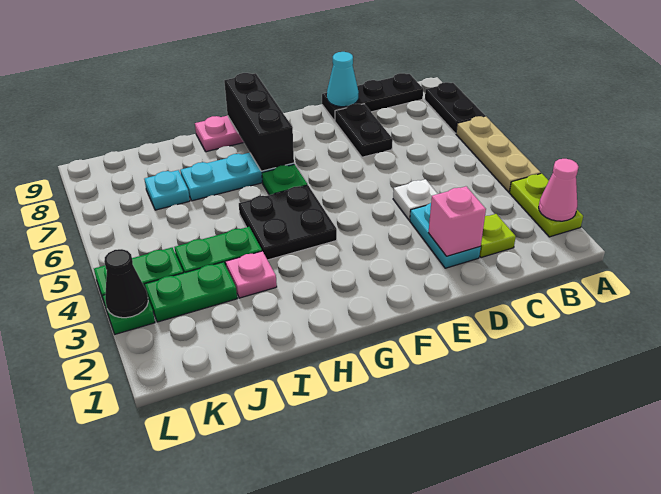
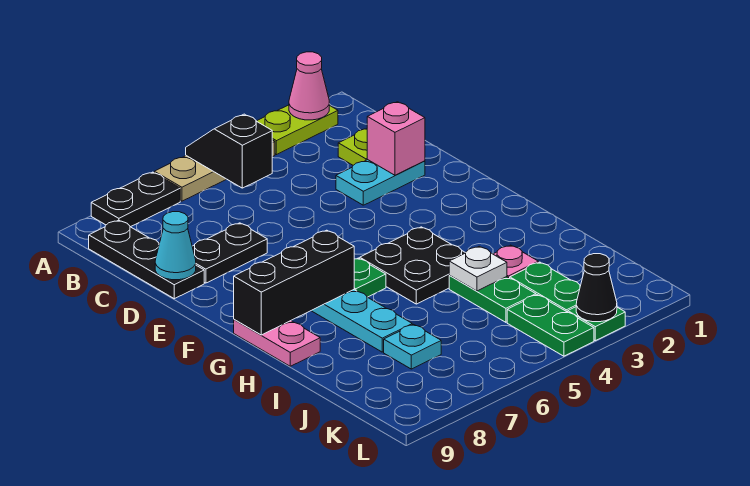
none -> black slope A5:B5 level 2 top B
white plate D4 level 1 -> white plate I4 level 2

